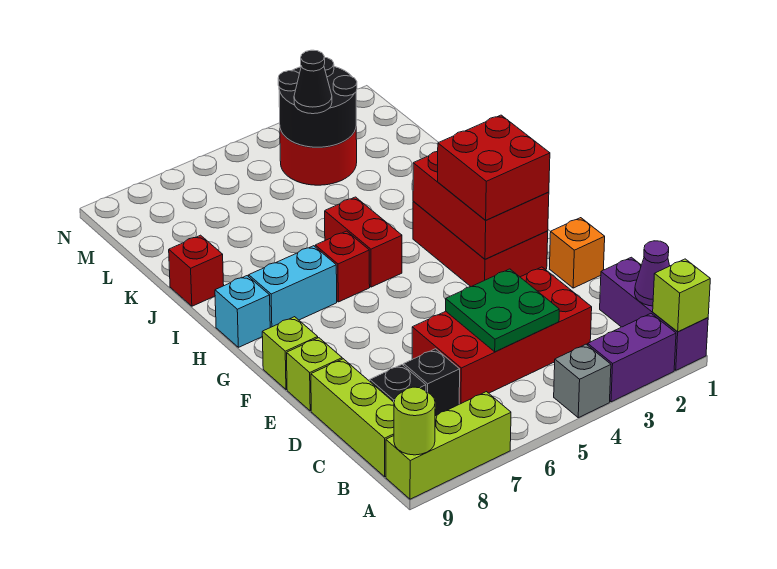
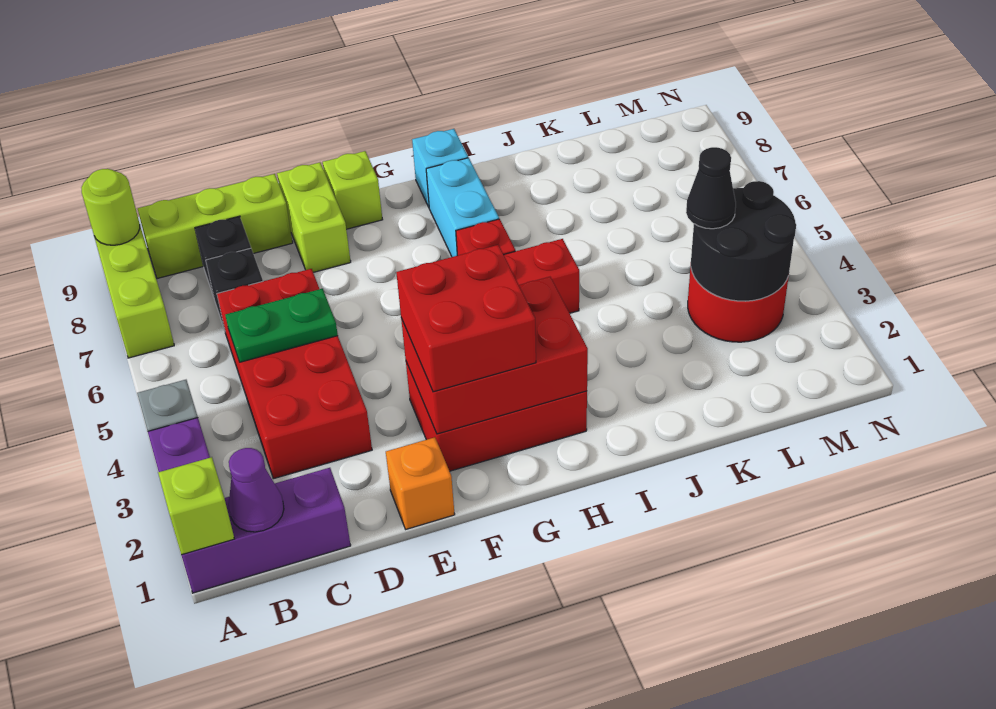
green plate C4:D5 level 2 -> green plate C5:D5 level 2
lime brick E9 level 1 -> lime brick E8:E9 level 1
red brick J9 level 1 -> none

